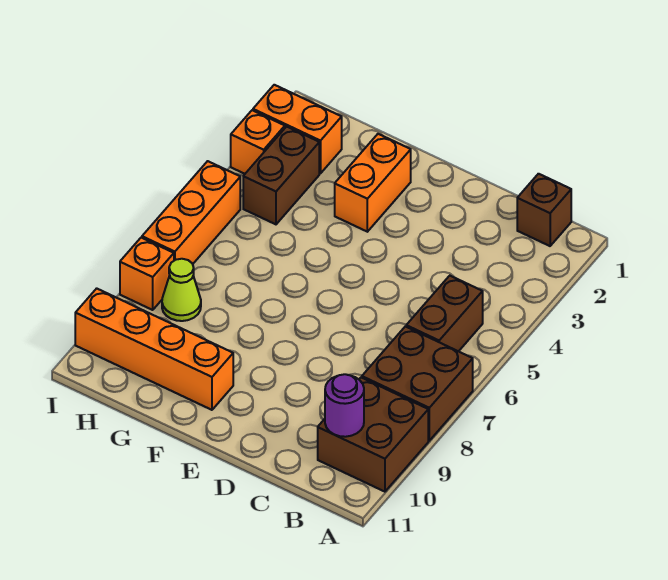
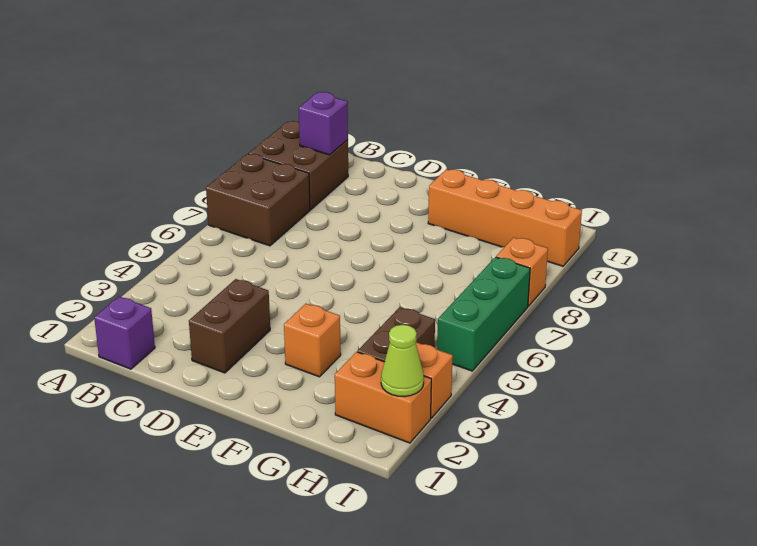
brown brick B1 level 1 -> purple brick B1 level 1
brown brick B5:B6 level 1 -> brown brick D2:D3 level 1
purple round brick B10 level 2 -> purple brick B10 level 2
orange brick F2:F3 level 1 -> orange brick F3 level 1
lime cone H8 level 1 -> lime cone I2 level 2
orange brick I5:I7 level 1 -> green brick I5:I7 level 1

